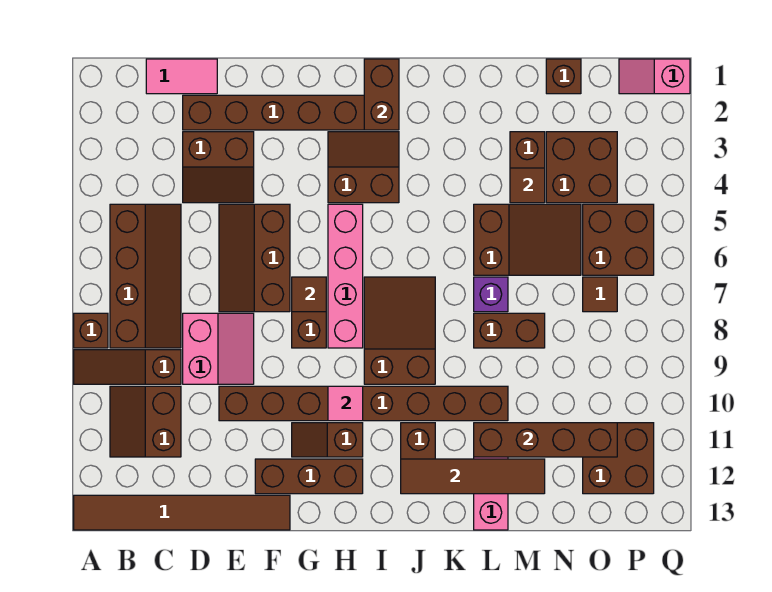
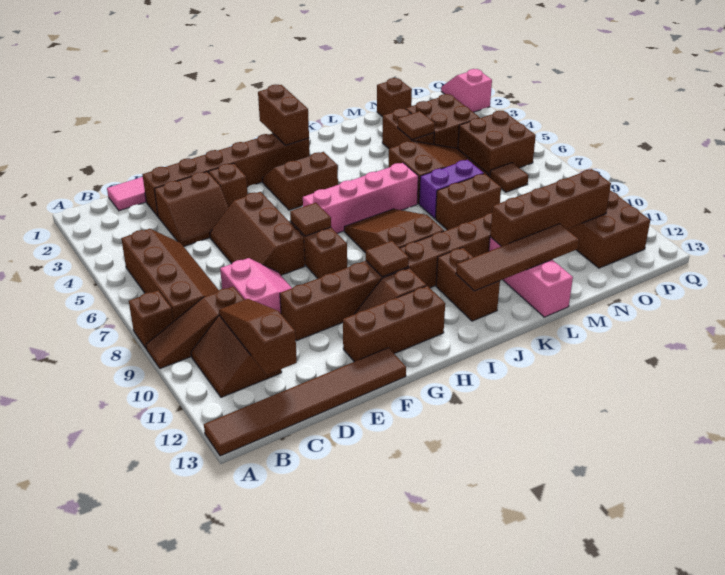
none -> brown slope C10:C12 level 2 top 12
none -> brown brick F3 level 1
pink brick H5:H8 level 1 -> pink brick H6:K6 level 1
pink tile H10 level 2 -> brown tile H10 level 2
purple brick L7 level 1 -> purple brick L7:M7 level 1
pink slope P1:Q1 level 1 top Q -> pink slope Q1:Q2 level 1 top 2

